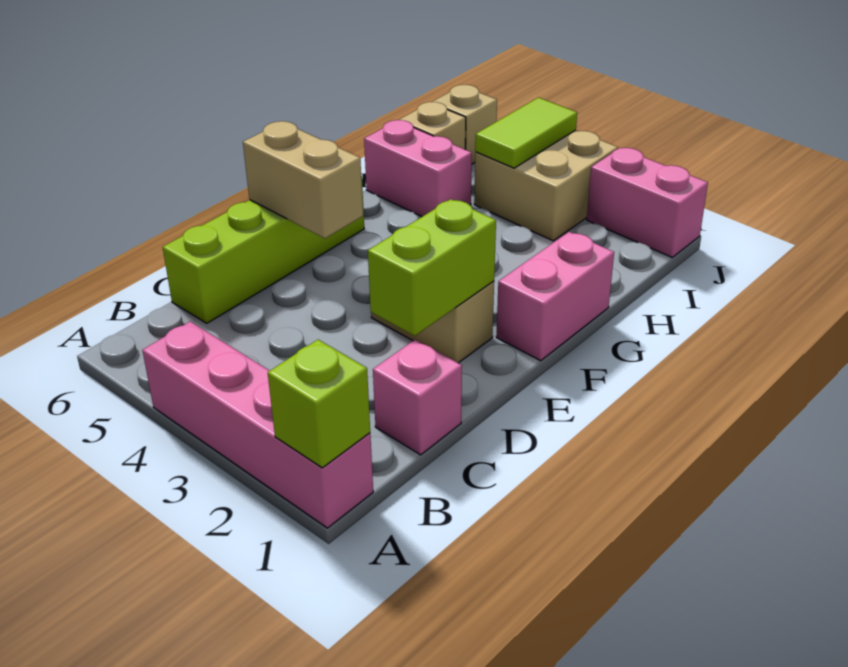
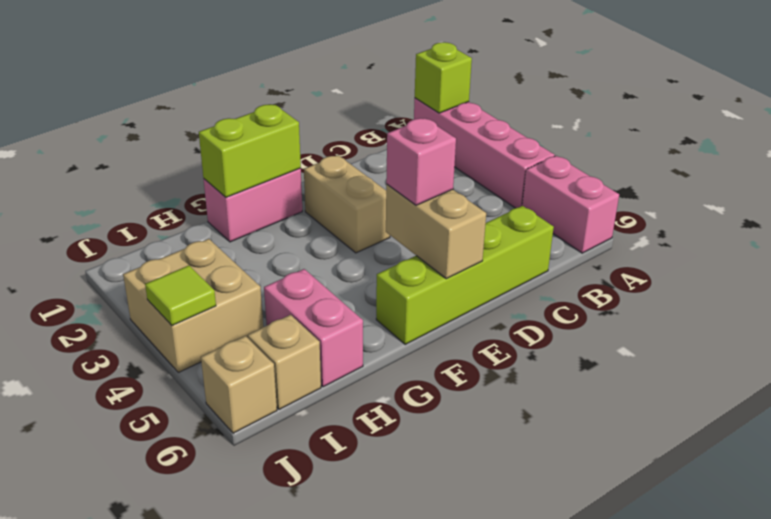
pink brick C1 level 1 -> pink brick E5 level 3
lime brick D2:E2 level 2 -> lime brick F1:G1 level 2
lime tile I4:J4 level 2 -> lime tile J4 level 2
pink brick J1:J2 level 1 -> pink brick A5:A6 level 1

